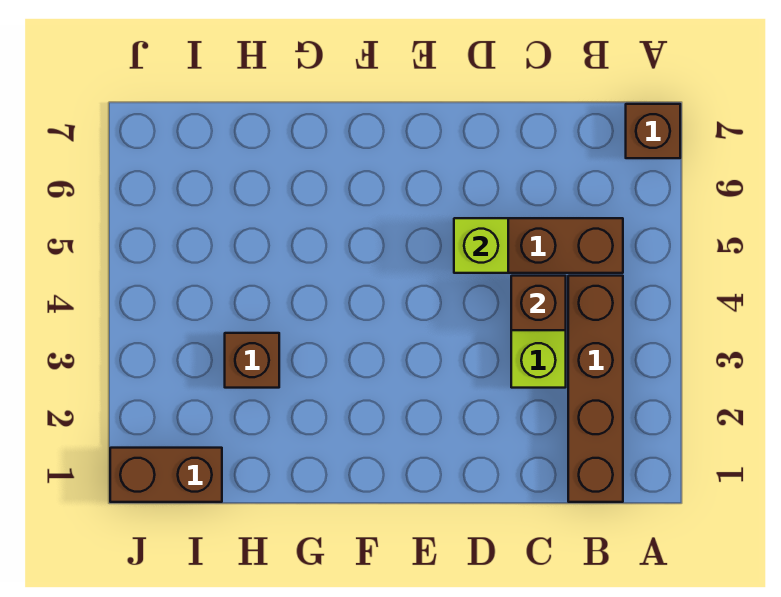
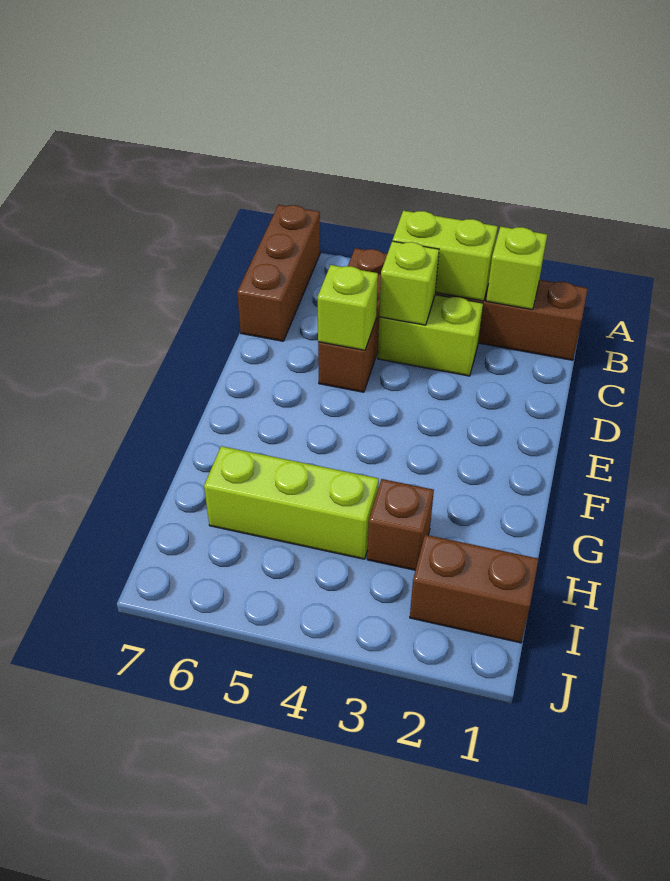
brown brick A7 level 1 -> brown brick A7:C7 level 1
none -> lime brick B2 level 2
none -> lime brick B3:B4 level 2
brown brick C4 level 2 -> lime brick C4 level 2
none -> lime brick H4:H6 level 1
brown brick I1:J1 level 1 -> brown brick I1:I2 level 1

